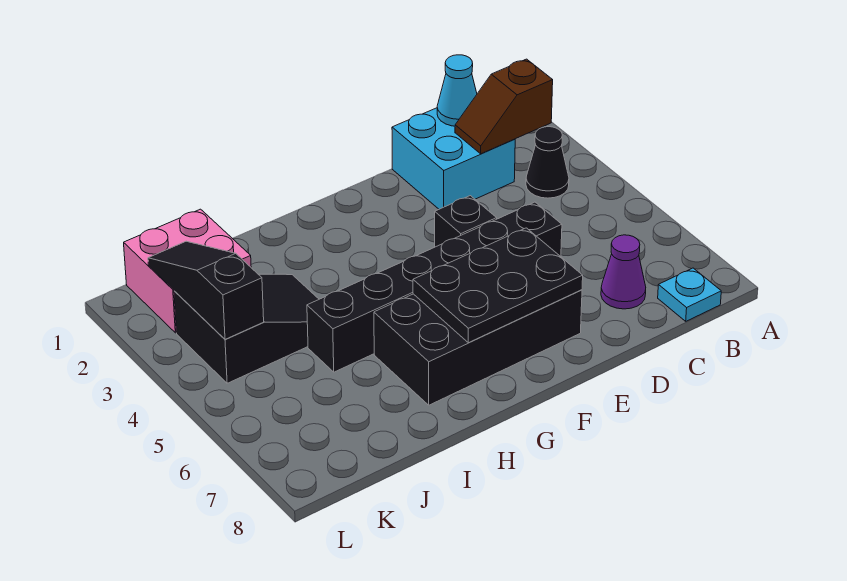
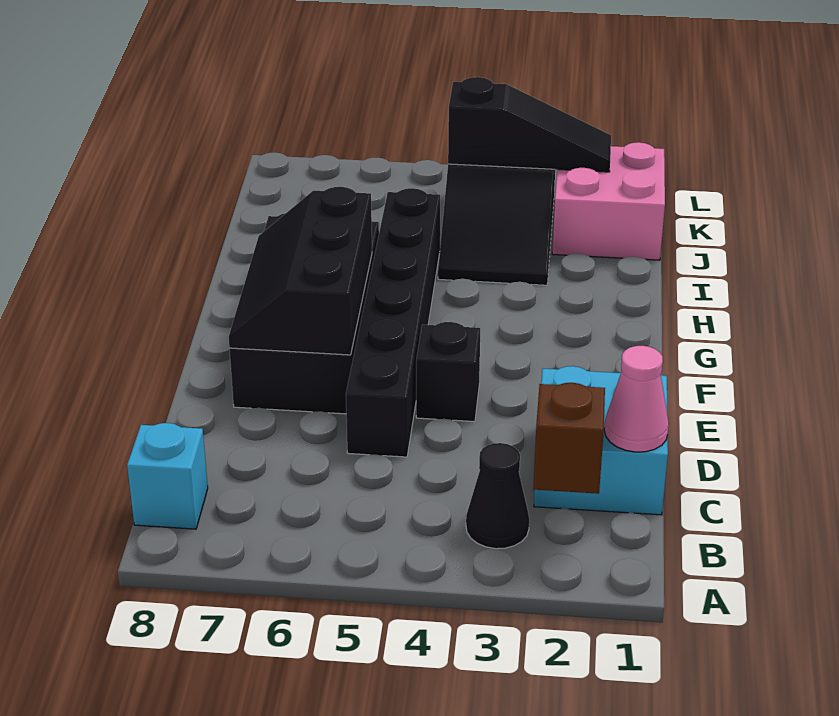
cyan plate B8 level 1 -> cyan brick B8 level 1
cyan cone C1 level 2 -> pink cone C1 level 2
purple cone C7 level 1 -> none
black plate E6:G7 level 2 -> black slope E6:G7 level 2 top 6

